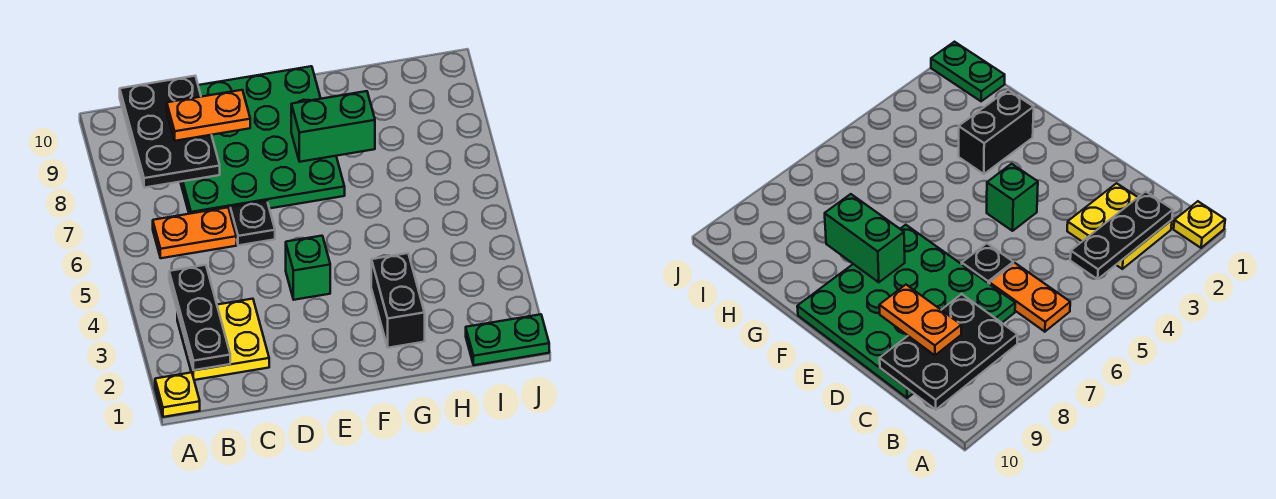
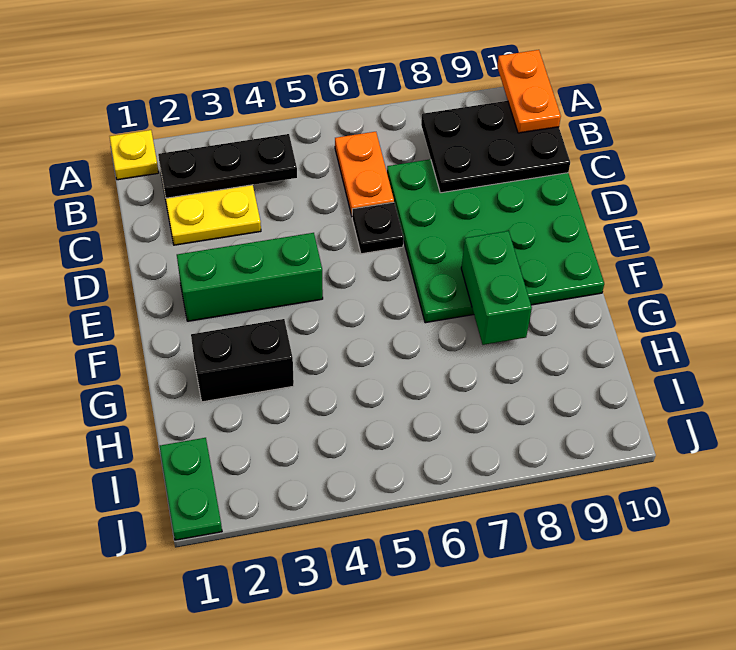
orange plate C9:D9 level 3 -> orange plate A10:B10 level 3
green brick E4 level 1 -> green brick E2:E4 level 1

